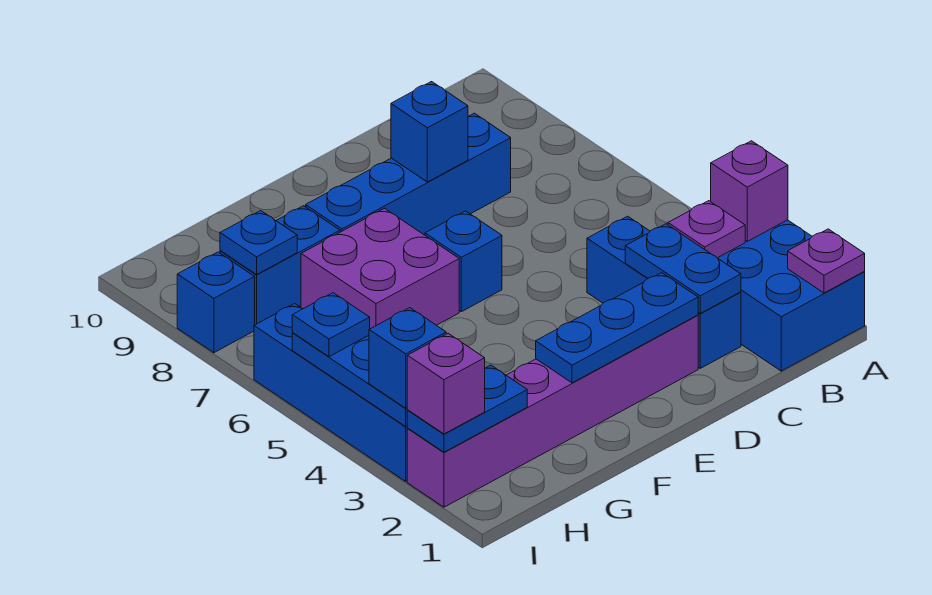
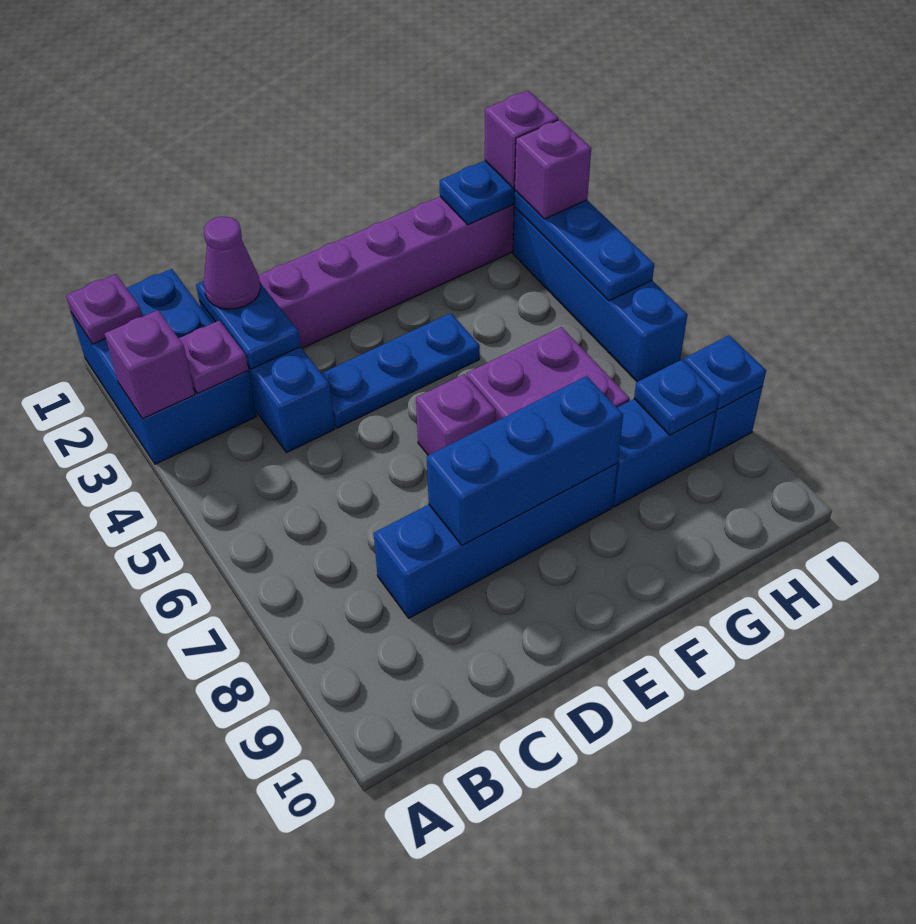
none -> purple cone C2 level 3
blue plate D2:F2 level 2 -> blue plate D4:F4 level 1
blue brick D8 level 2 -> blue brick D8:F8 level 2
blue brick E6 level 1 -> purple brick E6 level 1
blue brick I3 level 3 -> purple brick I3 level 3
blue plate I5 level 3 -> blue plate I8 level 2

